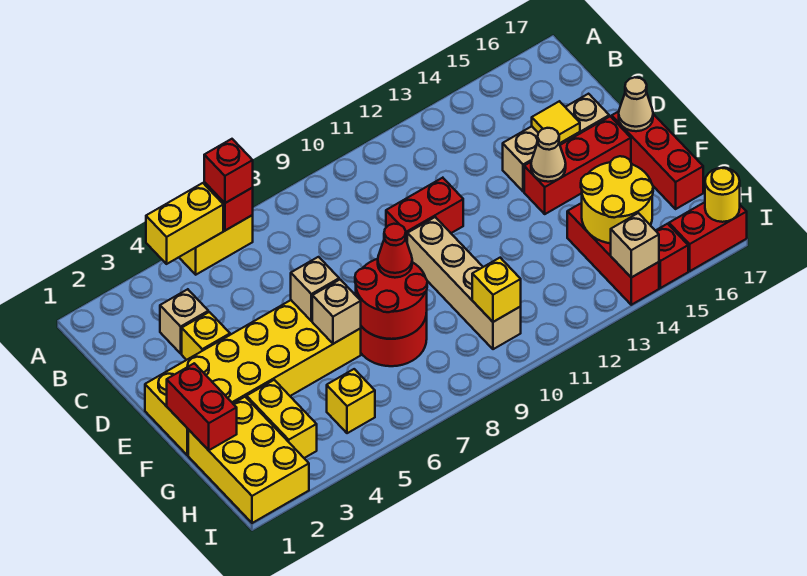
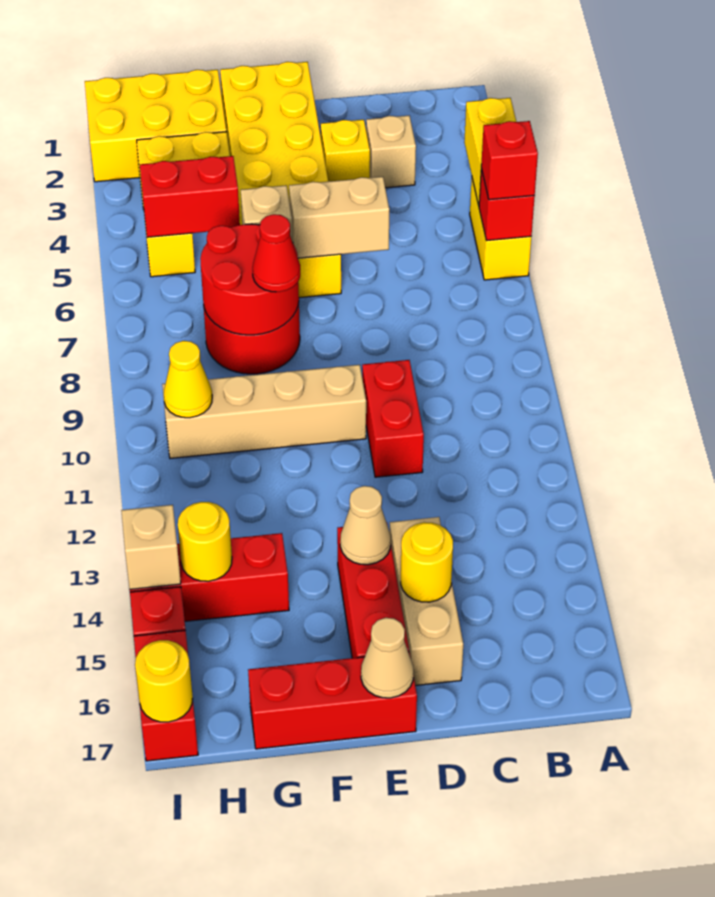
yellow tile D15 level 2 -> yellow round brick D15 level 2
tan brick E6 level 2 -> tan brick D6:E6 level 2
red brick F1:G1 level 2 -> red brick G5:H5 level 2
yellow round brick G14:H15 level 2 -> yellow round brick H14 level 2
yellow brick H10 level 2 -> yellow cone H10 level 2

